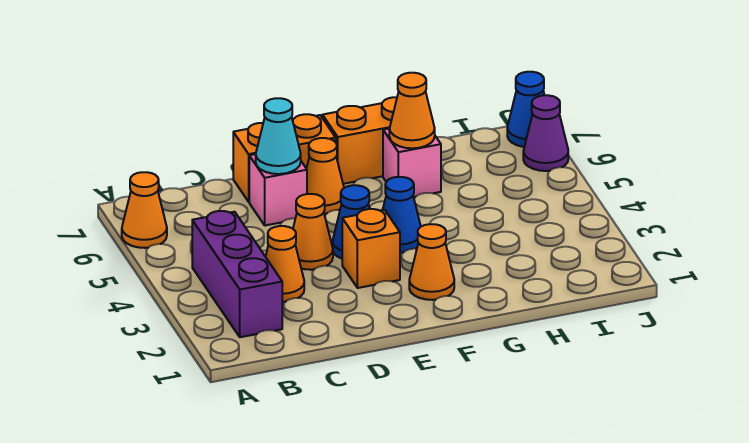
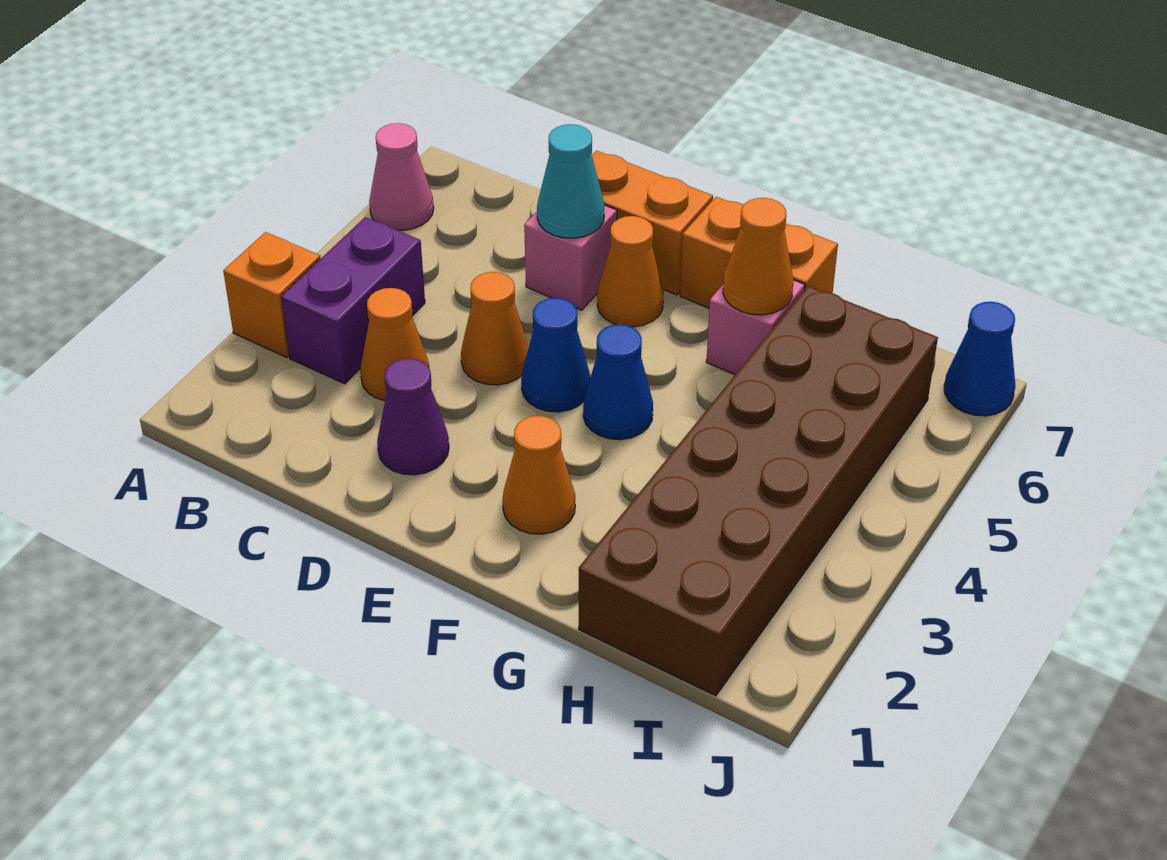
orange cone A6 level 1 -> pink cone A6 level 1
purple brick B2:B4 level 1 -> purple brick B3:B4 level 1
orange brick E3 level 1 -> orange brick A3 level 1
none -> brown brick H1:I6 level 1
purple cone J6 level 1 -> purple cone D2 level 1

